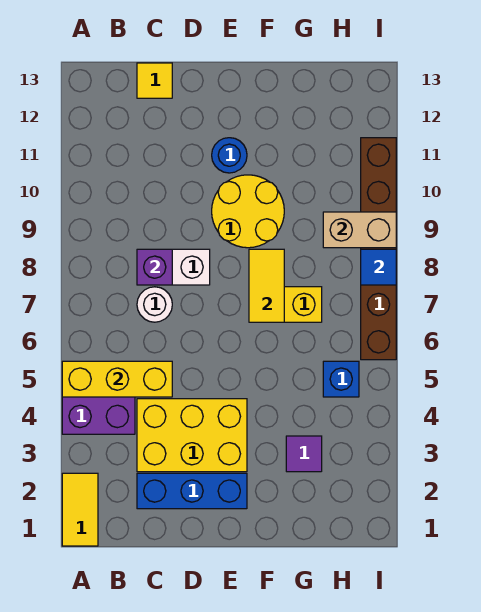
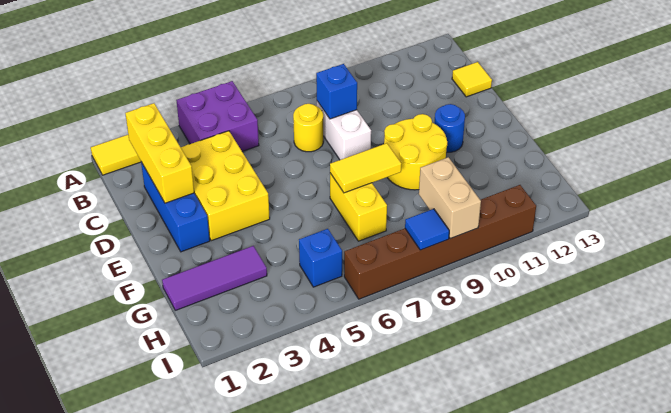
yellow brick A5:C5 level 2 -> yellow brick B2:D2 level 2
white round brick C7 level 1 -> yellow round brick C7 level 1
purple brick C8 level 2 -> blue brick C8 level 2
purple tile G3 level 1 -> purple tile G1:G3 level 1

